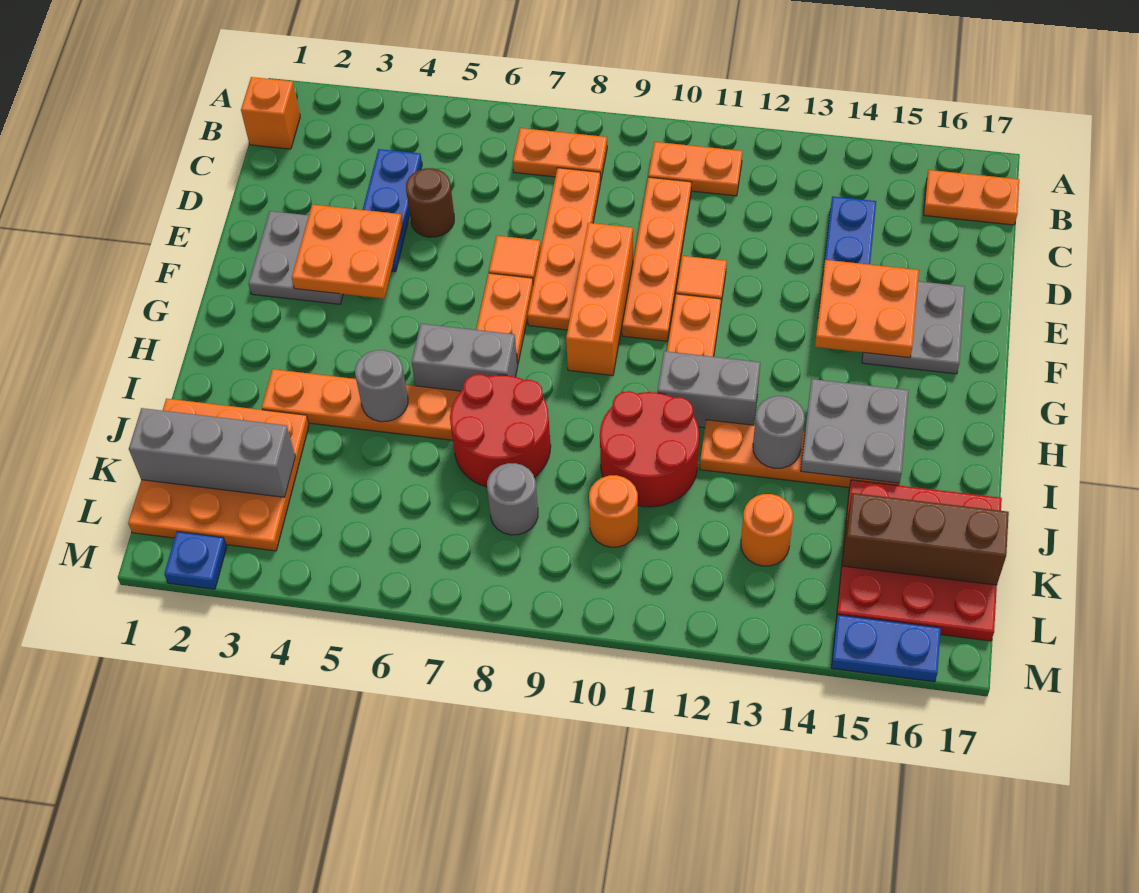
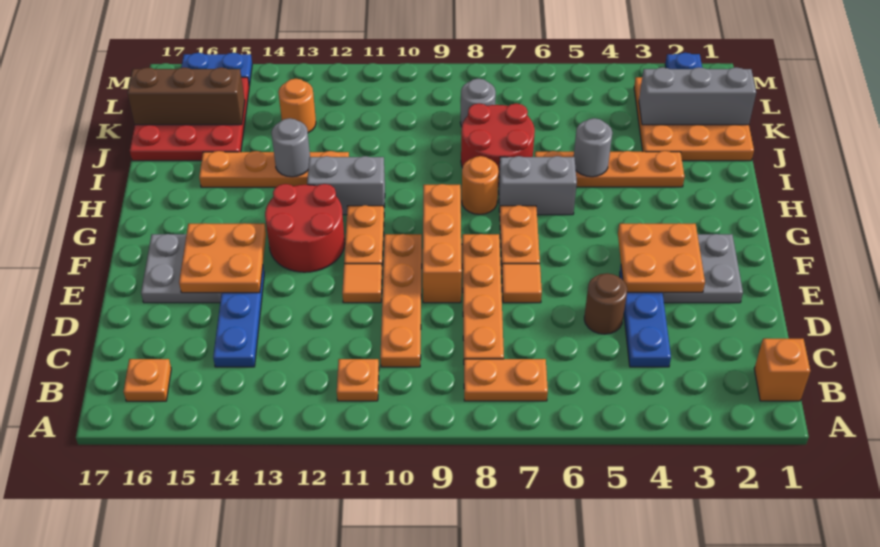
orange plate B10:B11 level 1 -> orange plate B11 level 1
orange plate B16:B17 level 1 -> orange plate B16 level 1
grey plate H14:I15 level 2 -> none
red round brick I10:J11 level 1 -> red round brick F12:G13 level 1
orange round brick K10 level 1 -> orange round brick H8 level 1

